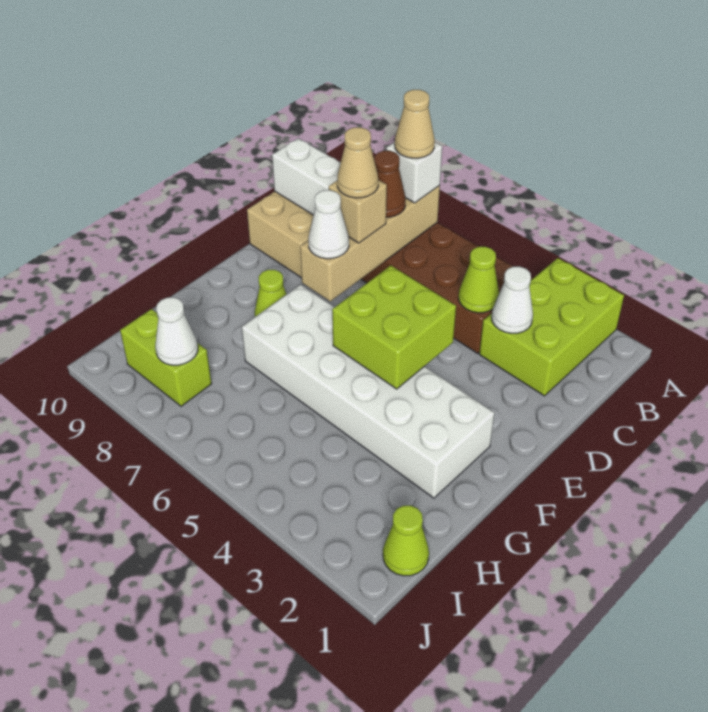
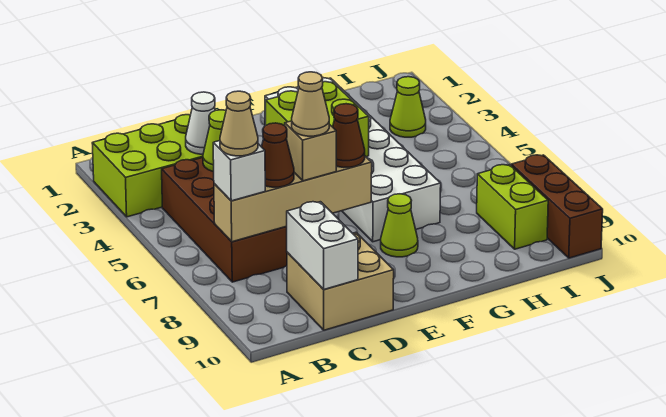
white cone E7 level 3 -> brown cone E7 level 3
lime cone I1 level 1 -> lime cone I3 level 1
white cone I8 level 2 -> none
none -> brown brick J8:J10 level 1

